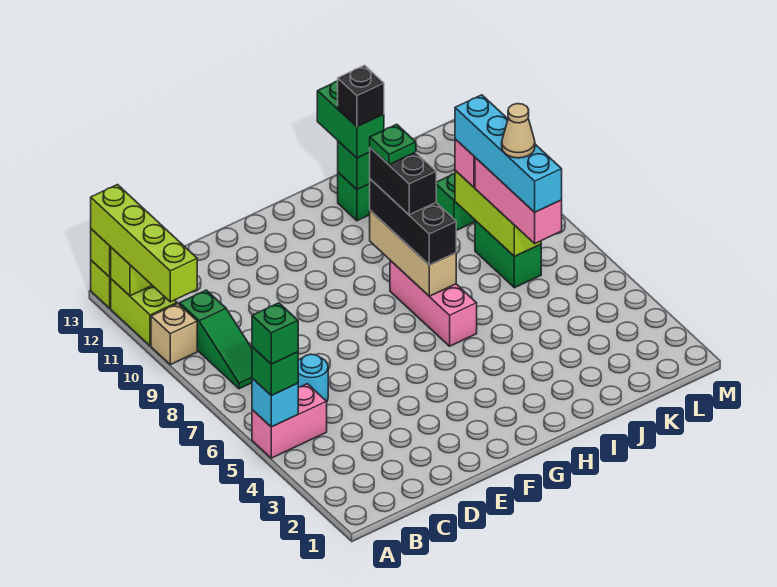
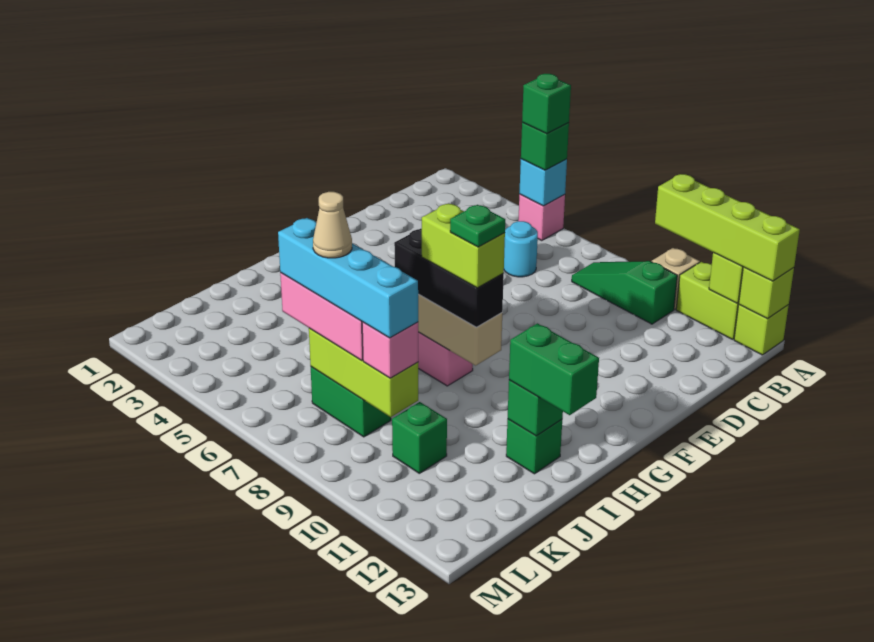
pink brick A5:B5 level 1 -> pink brick A5 level 1
black brick H8:H9 level 4 -> lime brick H8:H9 level 4
black brick I12 level 4 -> none

